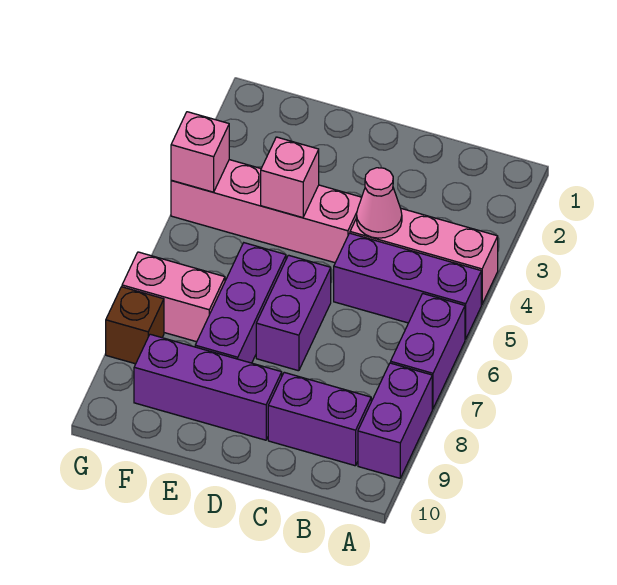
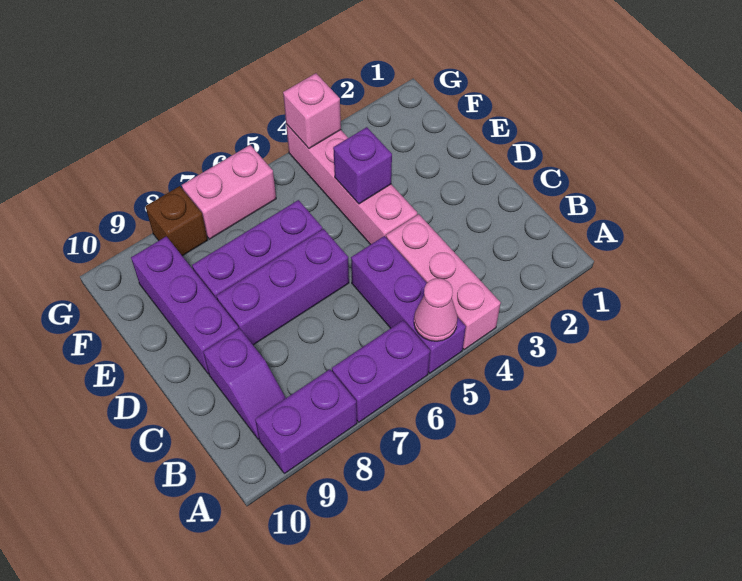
purple brick B9:C9 level 1 -> purple slope B9:C9 level 1 top C
pink cone C4 level 2 -> pink cone A5 level 2
purple brick D6:D7 level 1 -> purple brick D6:D8 level 1
pink brick E4 level 2 -> purple brick E4 level 2
pink brick F7:G7 level 1 -> pink brick G6:G7 level 1

